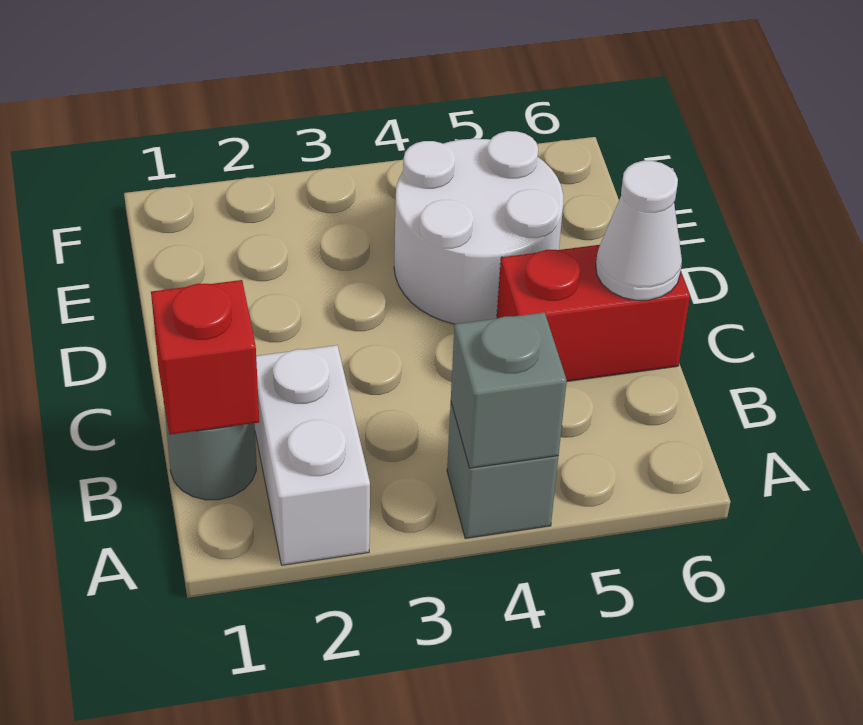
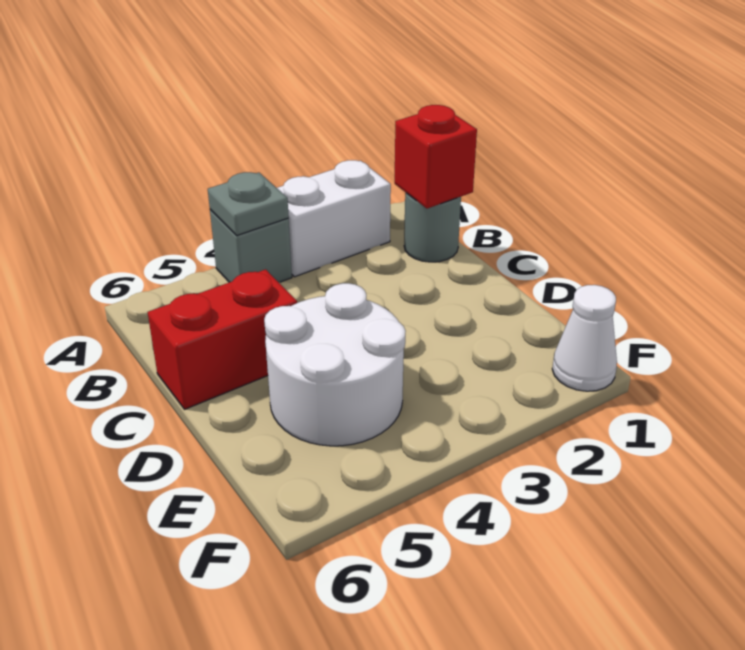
white brick A2:B2 level 1 -> white brick A2:A3 level 1
grey brick A4 level 2 -> grey plate A4 level 2
white cone C6 level 2 -> white cone F1 level 1

